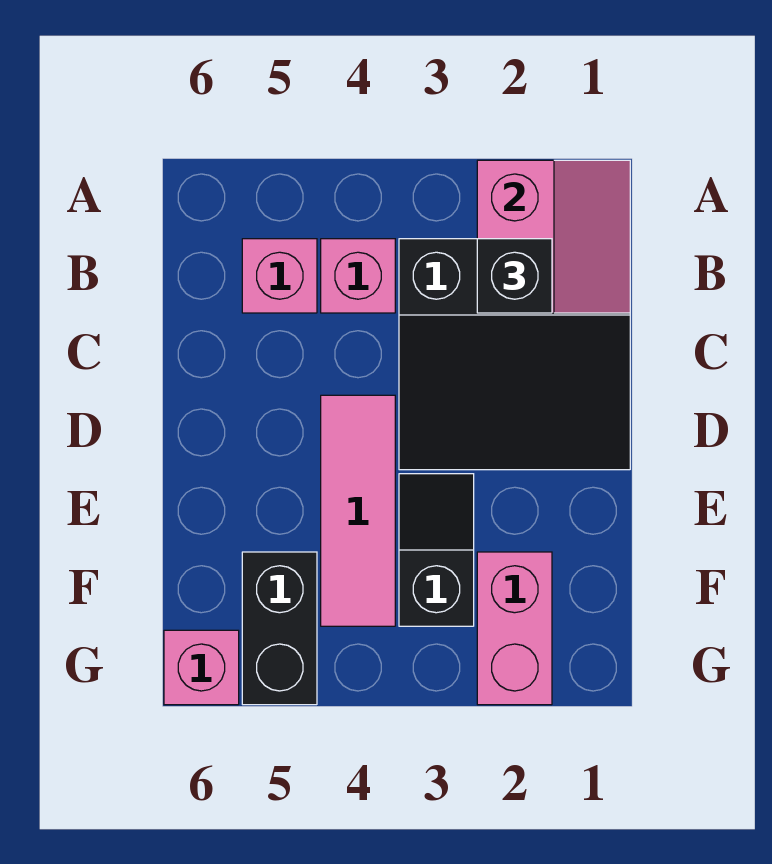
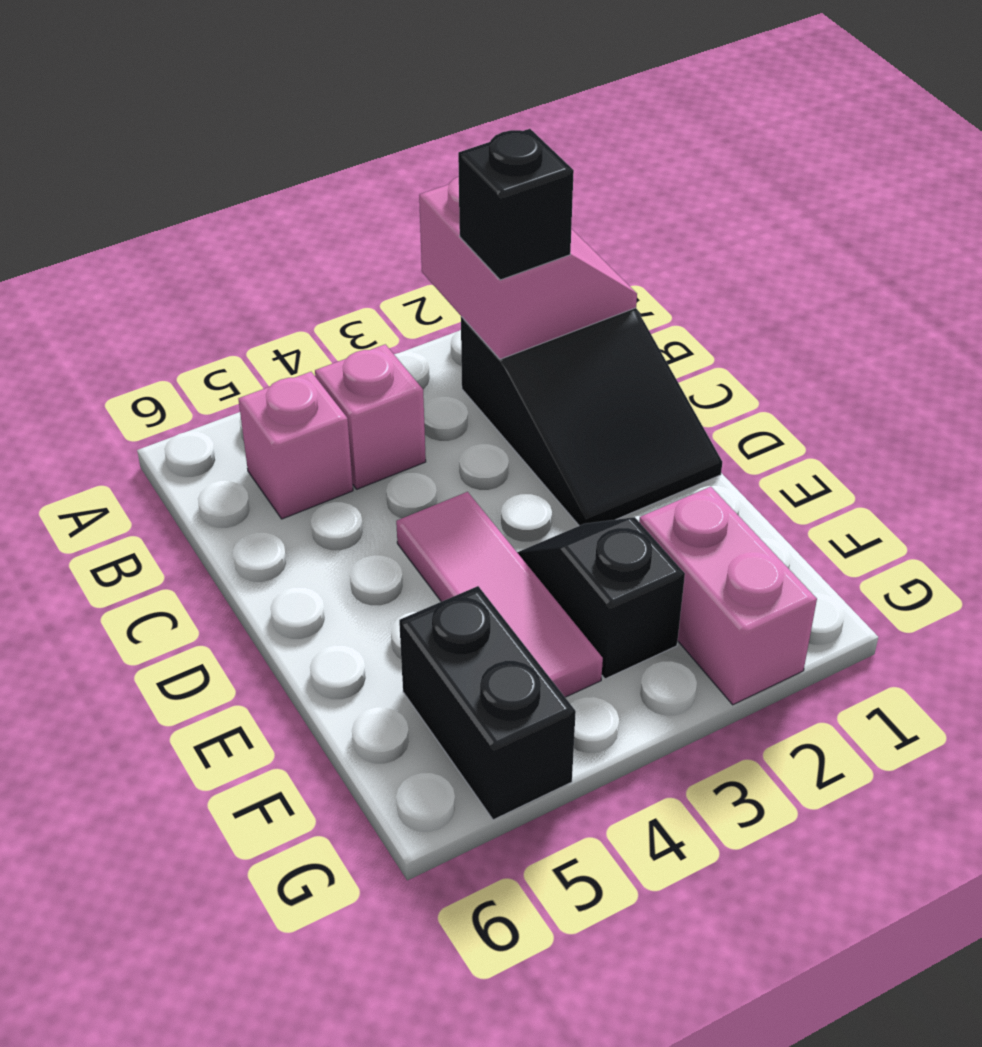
black slope B1:D3 level 1 top B -> black slope B1:D2 level 1 top B
pink brick G6 level 1 -> none

